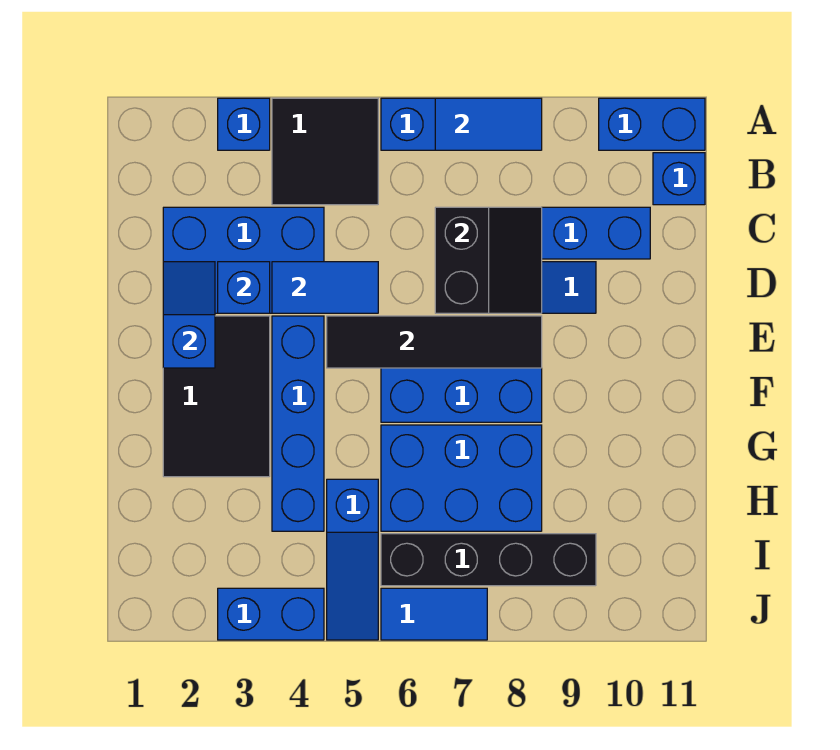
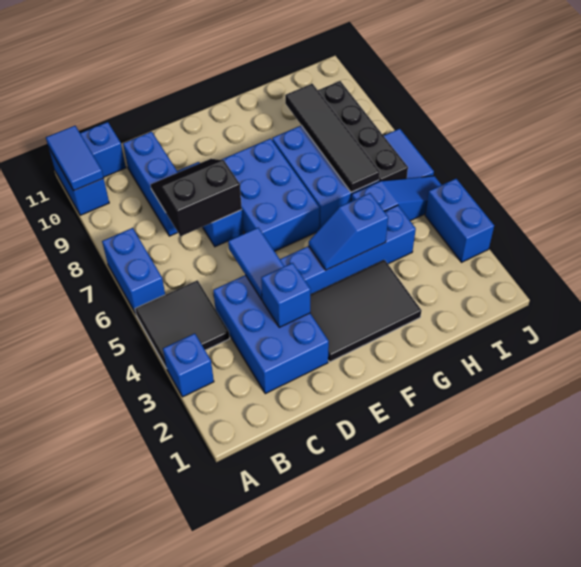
blue tile A7:A8 level 2 -> blue tile A10:A11 level 2
blue slope D2:E2 level 2 top E -> blue slope F4:G4 level 2 top G
black tile E5:E8 level 2 -> black tile H6:H9 level 2

